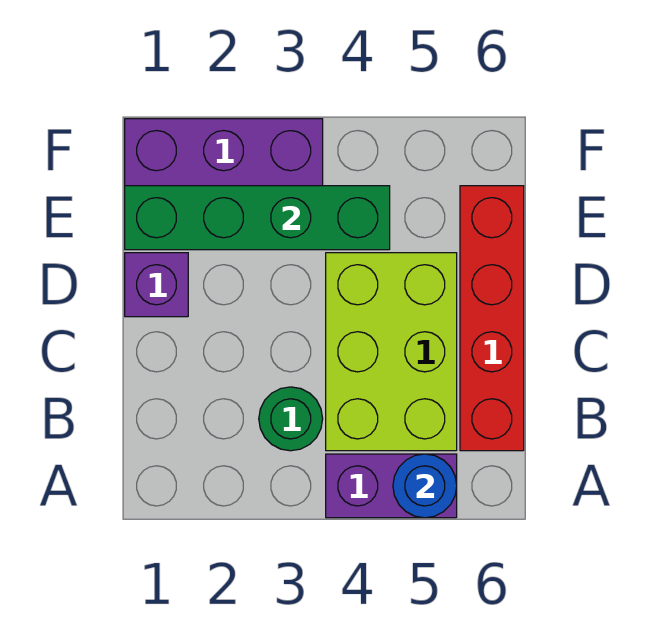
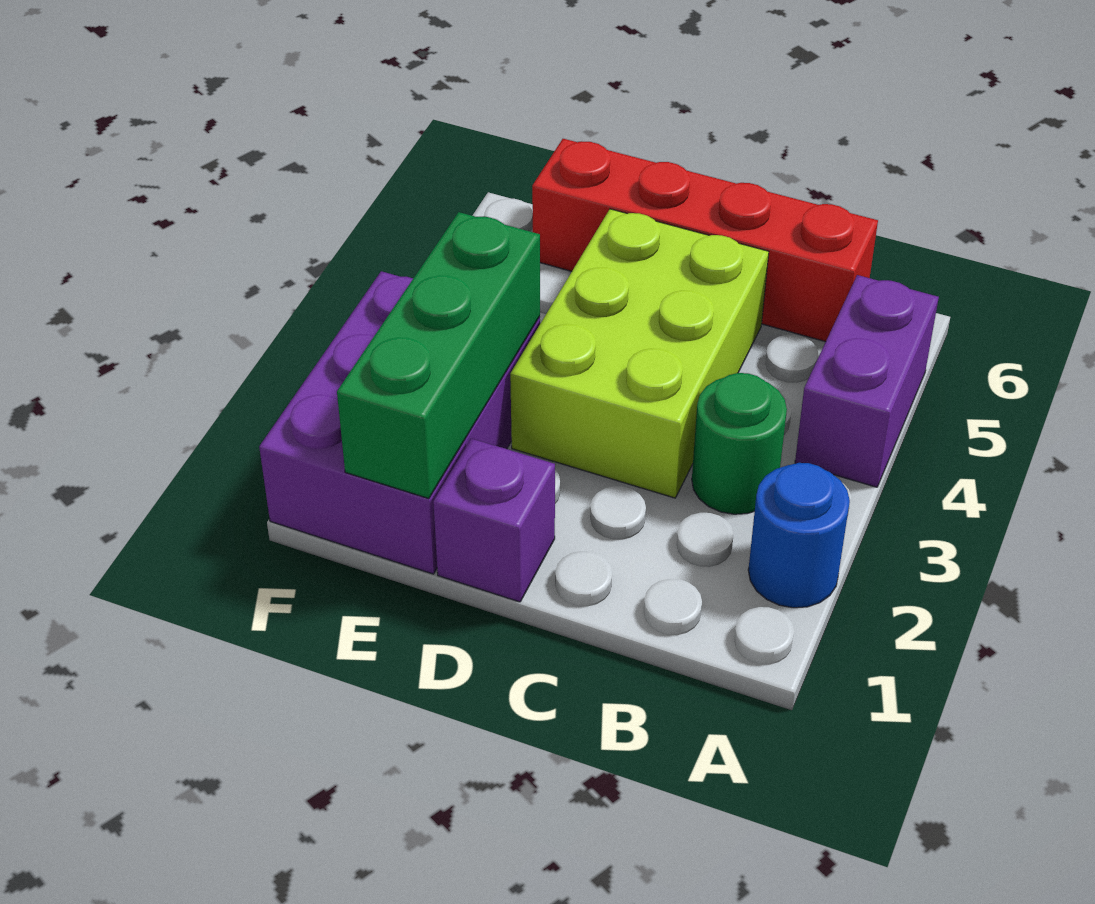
blue round brick A5 level 2 -> blue round brick A2 level 1
lime brick B4:D5 level 1 -> lime brick C3:D5 level 1
green brick E1:E4 level 2 -> green brick E1:E3 level 2

